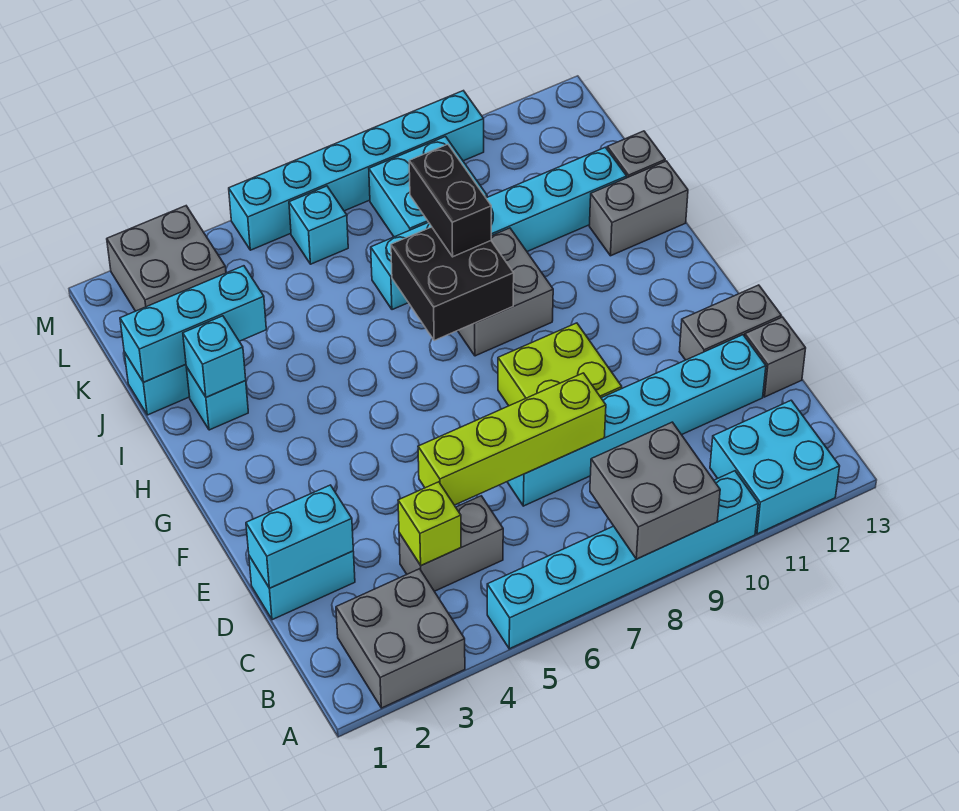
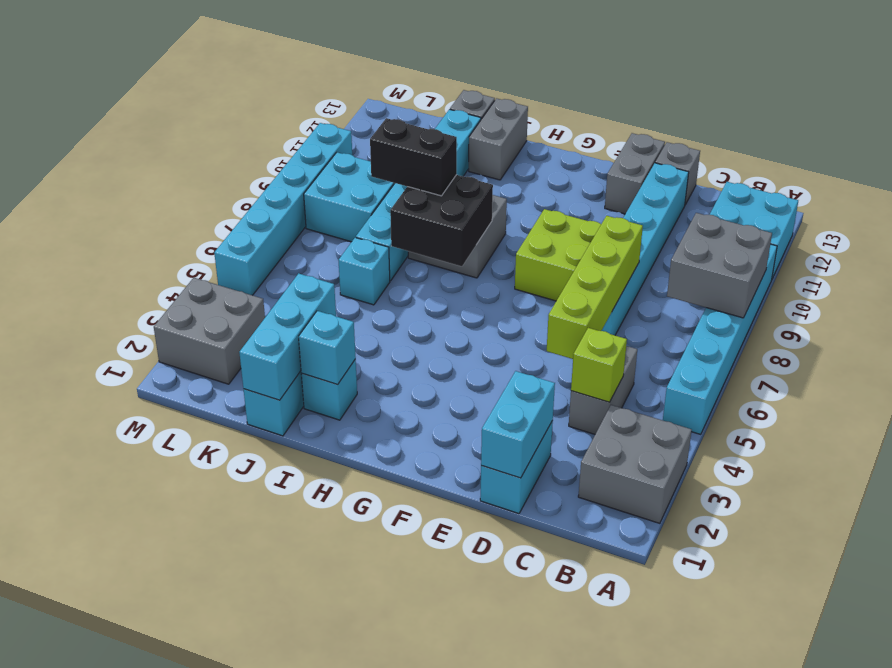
cyan brick L6 level 1 -> cyan brick J6 level 1

